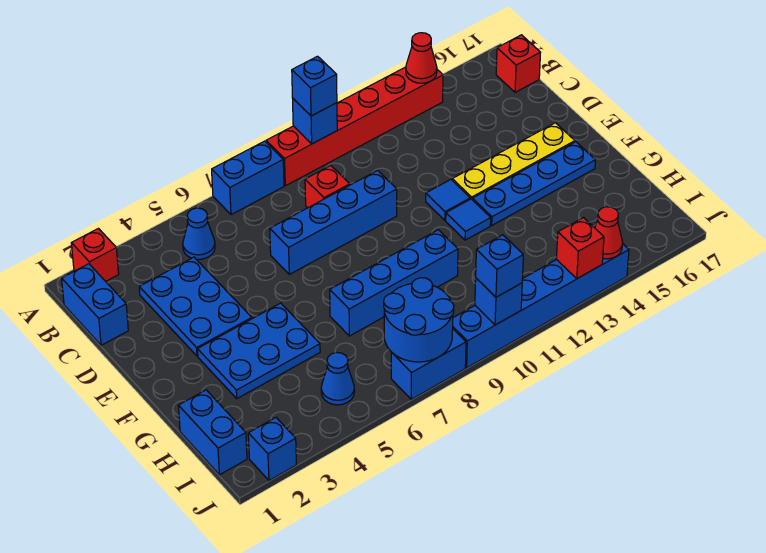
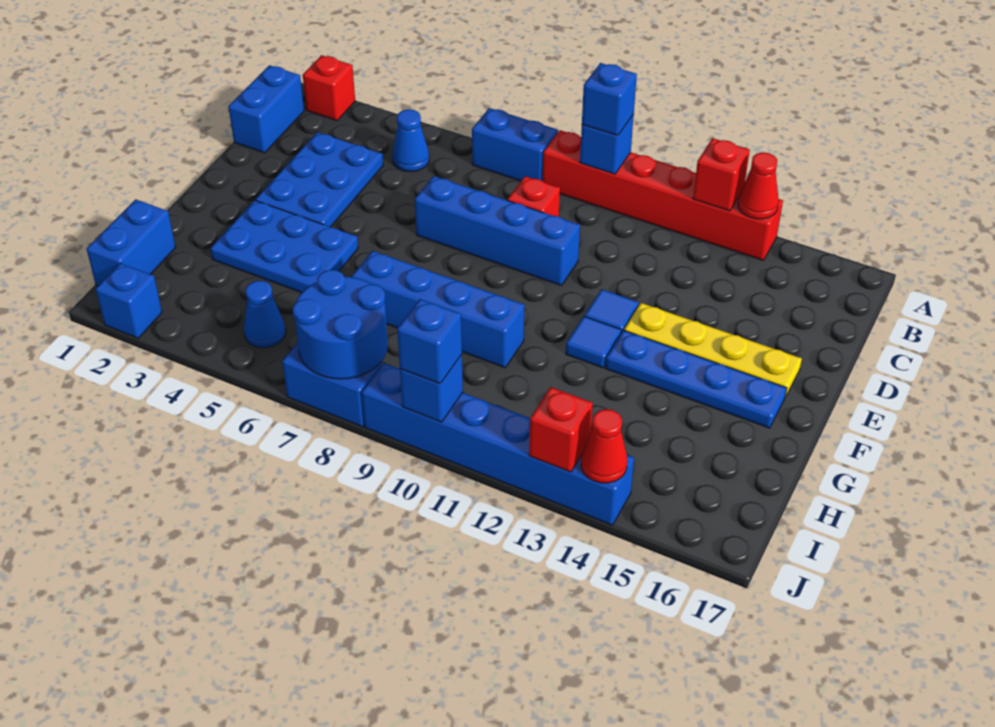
red brick B17 level 1 -> red brick A13 level 2

